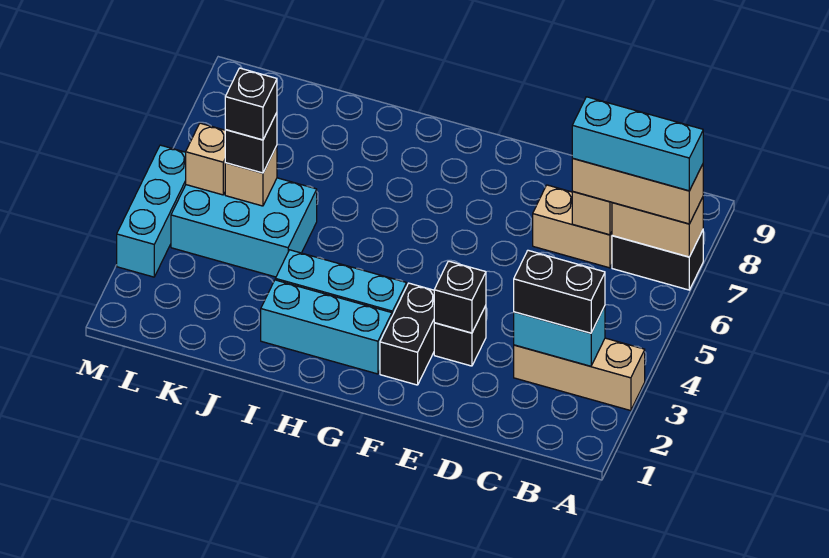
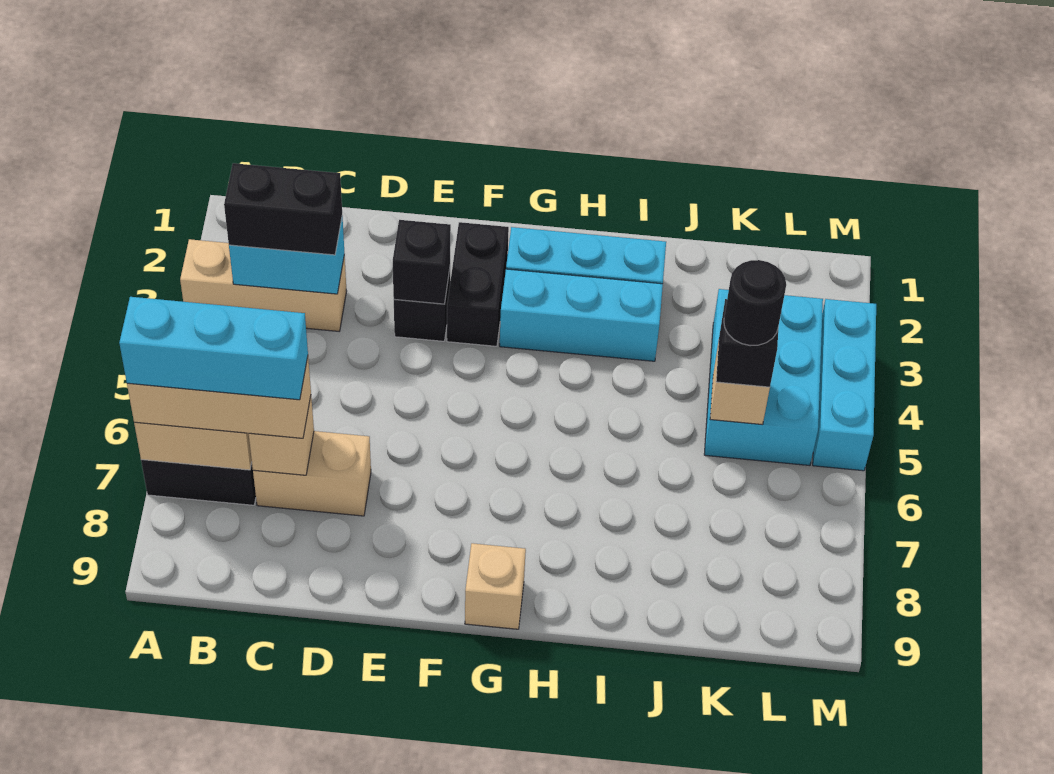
cyan brick J4:L5 level 1 -> cyan brick K3:L5 level 1
black brick K5 level 4 -> black round brick K5 level 4
tan brick L5 level 2 -> tan brick G9 level 1

